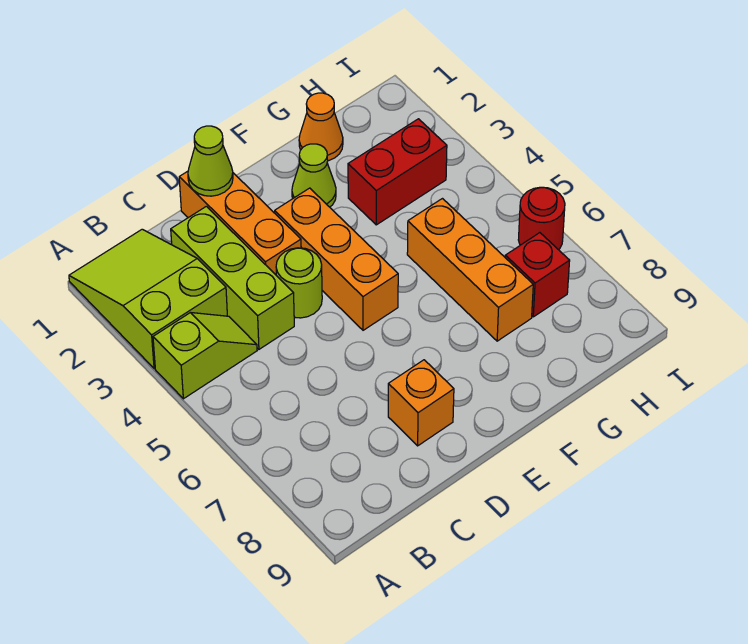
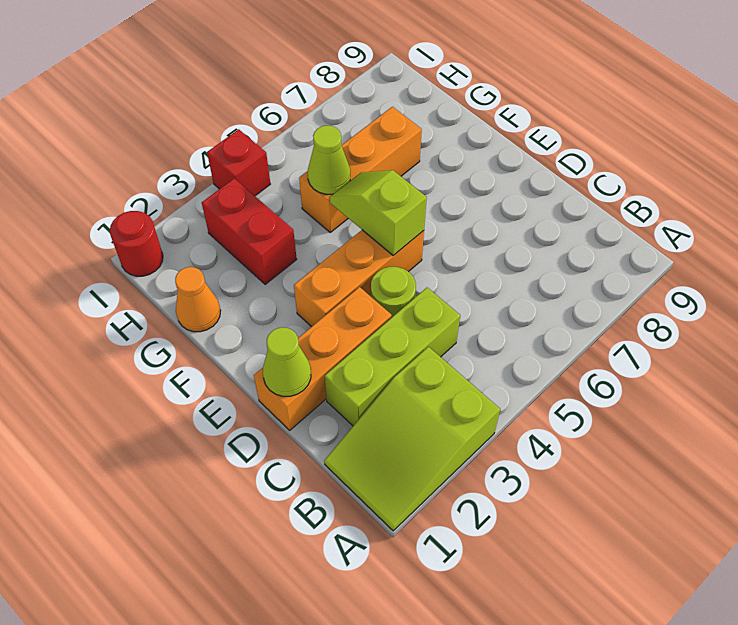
lime slope A4:B4 level 1 top A -> lime slope E5:F5 level 2 top E
orange brick D8 level 1 -> none
lime cone F2 level 1 -> lime cone G5 level 2
red brick H7 level 1 -> red brick I4 level 1
red round brick I6 level 1 -> red round brick I1 level 1

